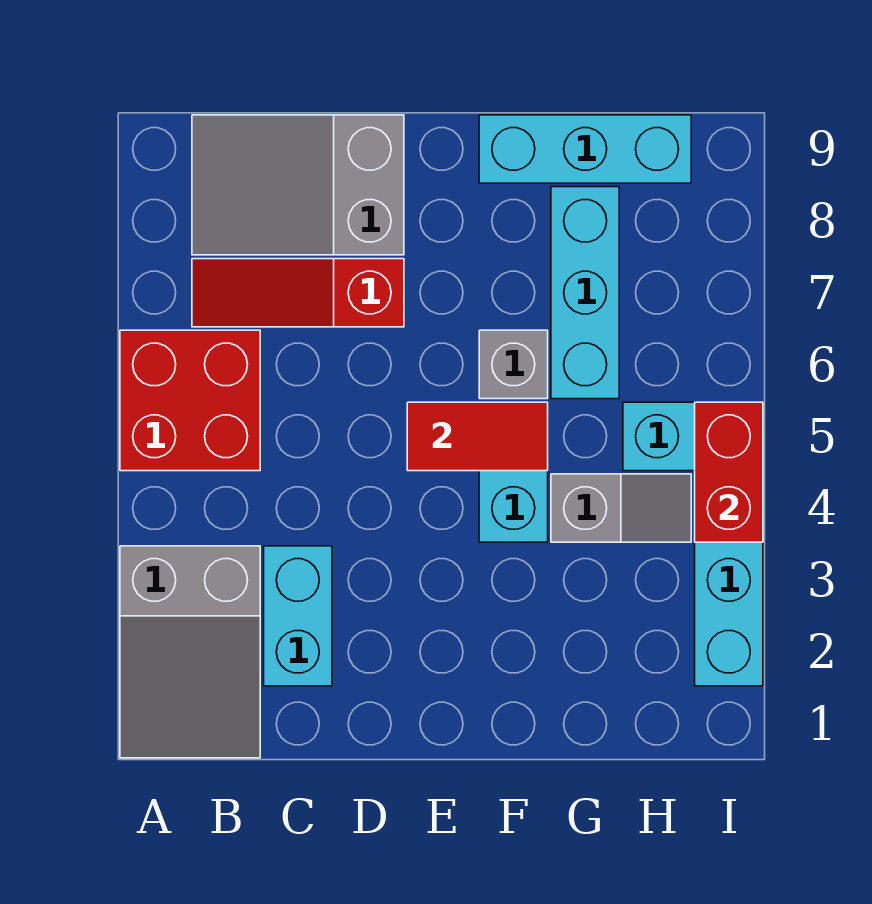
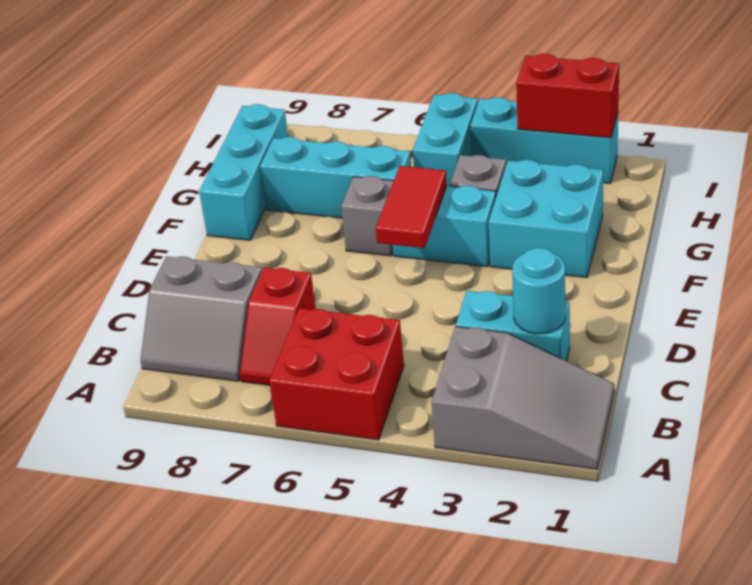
red slope B7:D7 level 1 top D -> red slope B7:C7 level 1 top C
grey slope B8:D9 level 1 top D -> grey slope B8:C9 level 1 top C
none -> cyan round brick C2 level 2
none -> cyan brick F2:G3 level 1
red brick I4:I5 level 2 -> red brick I2:I3 level 2

